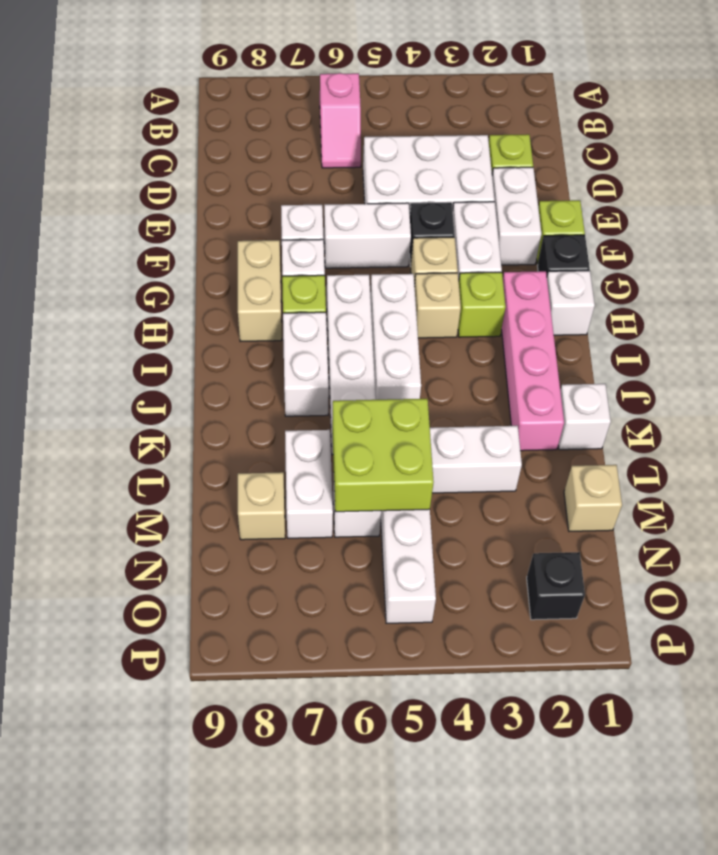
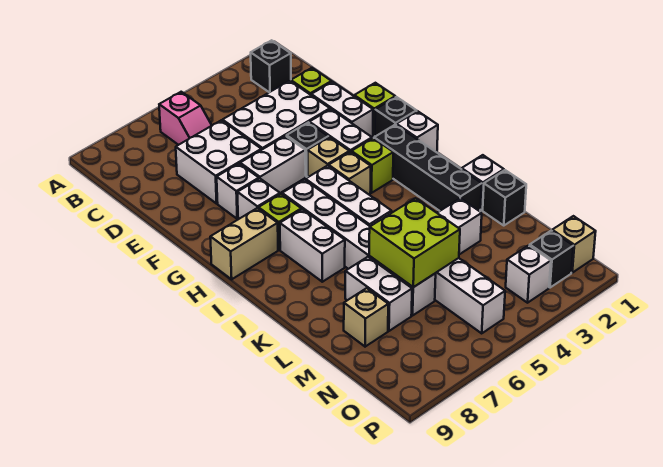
none -> black brick B2 level 1
none -> white brick D6:E7 level 1
tan brick G8:H8 level 1 -> tan brick H8:H9 level 1
pink brick H2:K2 level 1 -> black brick H2:K2 level 1
none -> black brick L1 level 1
tan brick M1 level 1 -> tan brick O1 level 1
none -> white brick O3 level 1

